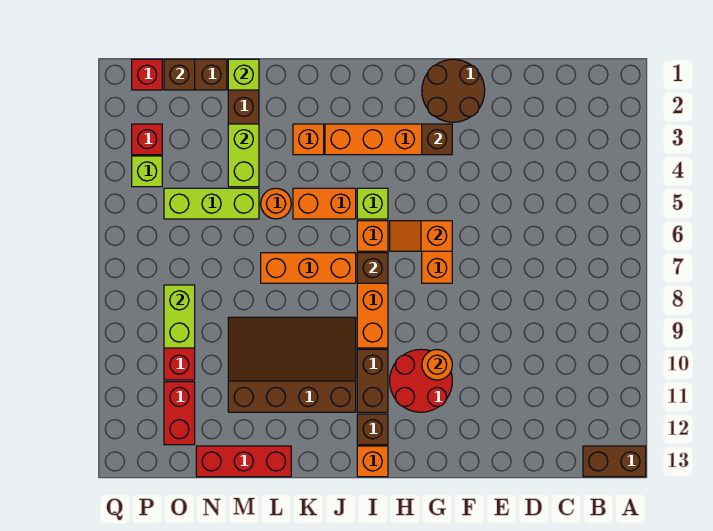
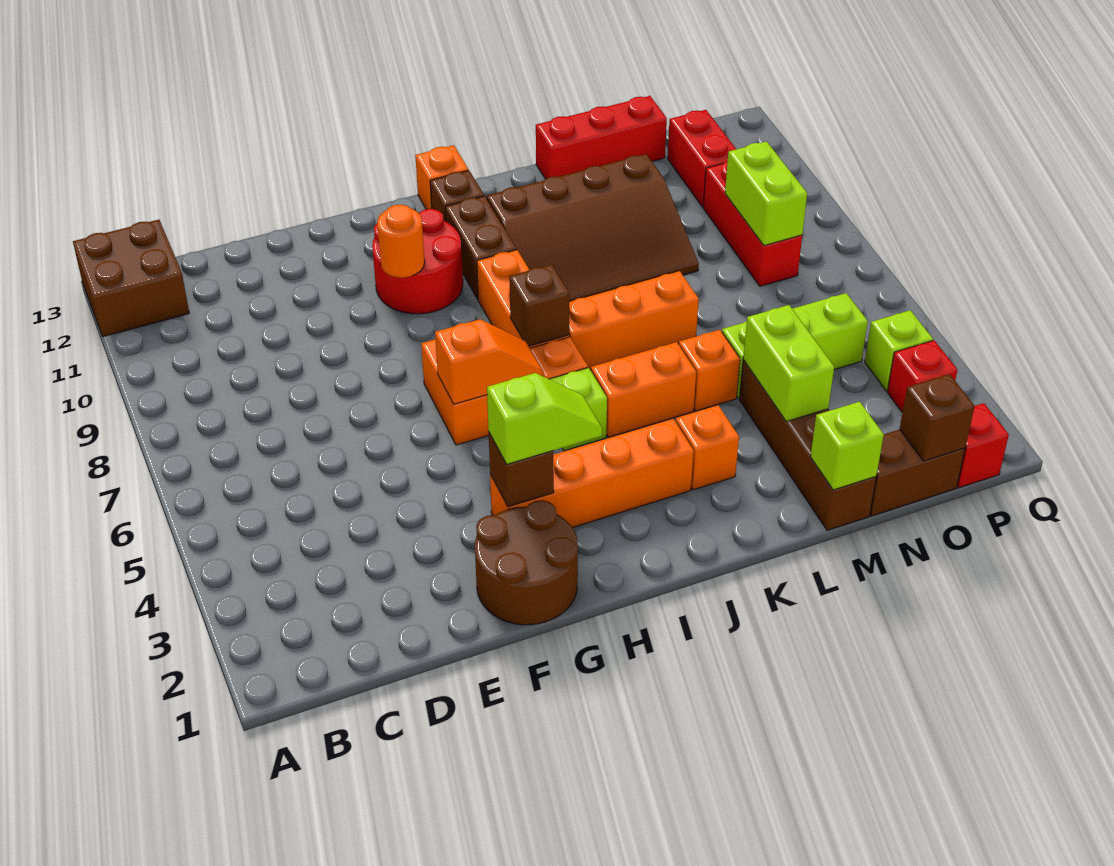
brown brick A13:B13 level 1 -> brown brick A12:B13 level 1
none -> lime slope G3:H3 level 3 top G
orange round brick L5 level 1 -> orange brick L5 level 1

